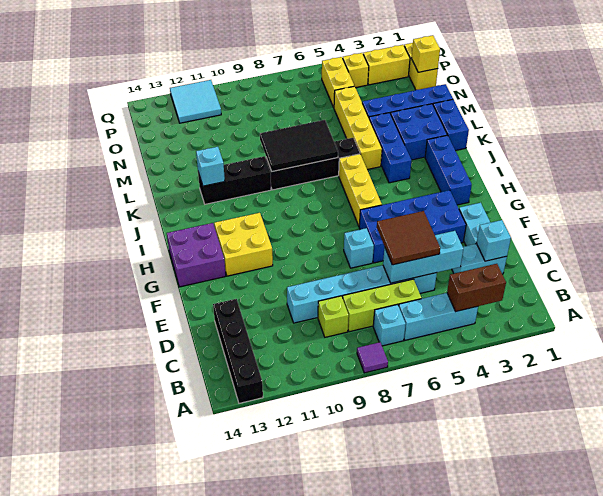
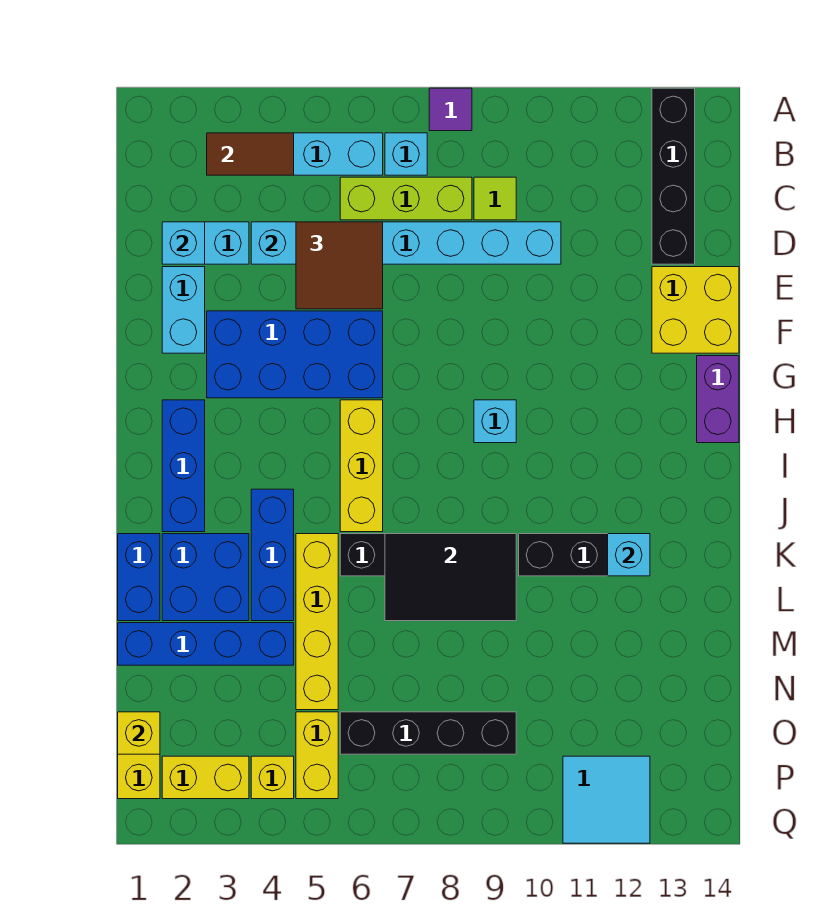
brown brick B3:B4 level 2 -> brown tile B3:B4 level 2
lime brick C9 level 1 -> lime tile C9 level 1
cyan brick F7 level 1 -> cyan brick H9 level 1
yellow brick G11:H12 level 1 -> yellow brick E13:F14 level 1
purple brick G13:H14 level 1 -> purple brick G14:H14 level 1
none -> black brick O6:O9 level 1

